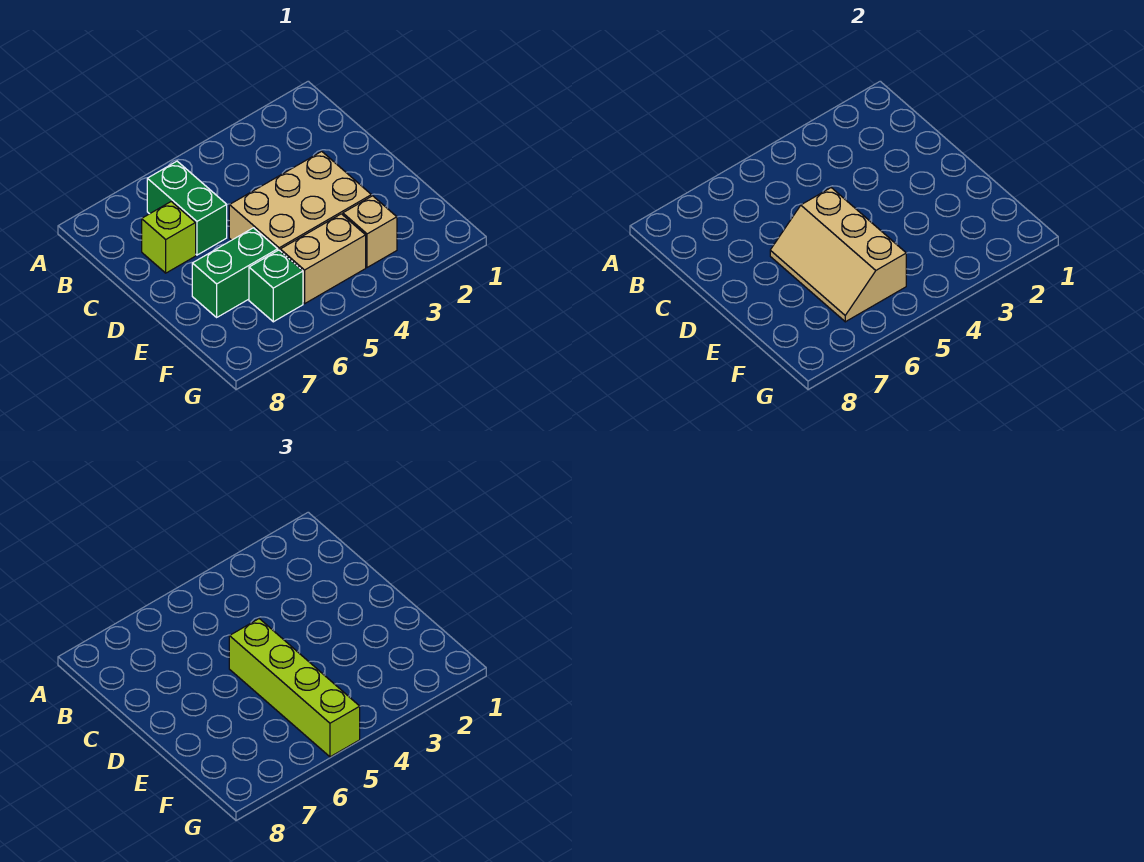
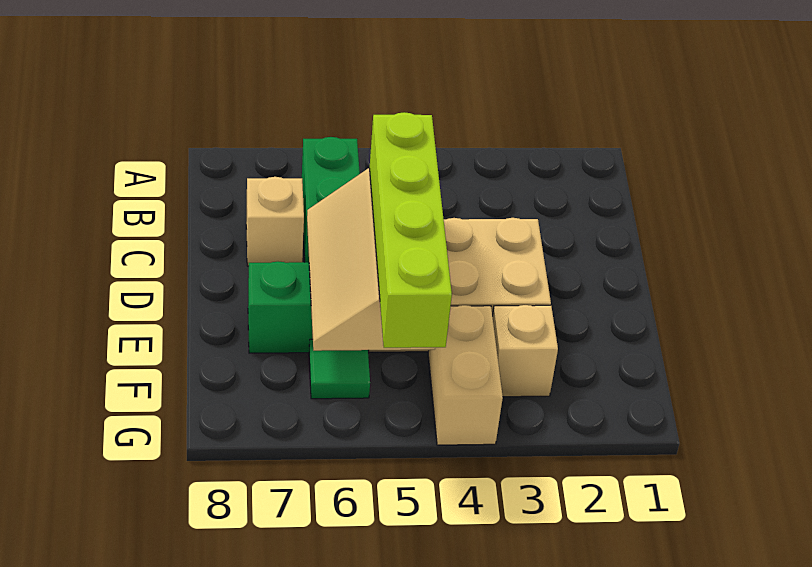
lime brick C7 level 1 -> tan brick C7 level 1
tan brick F4:F5 level 1 -> tan brick F4:G4 level 1
green brick F6 level 1 -> green tile F6 level 1

